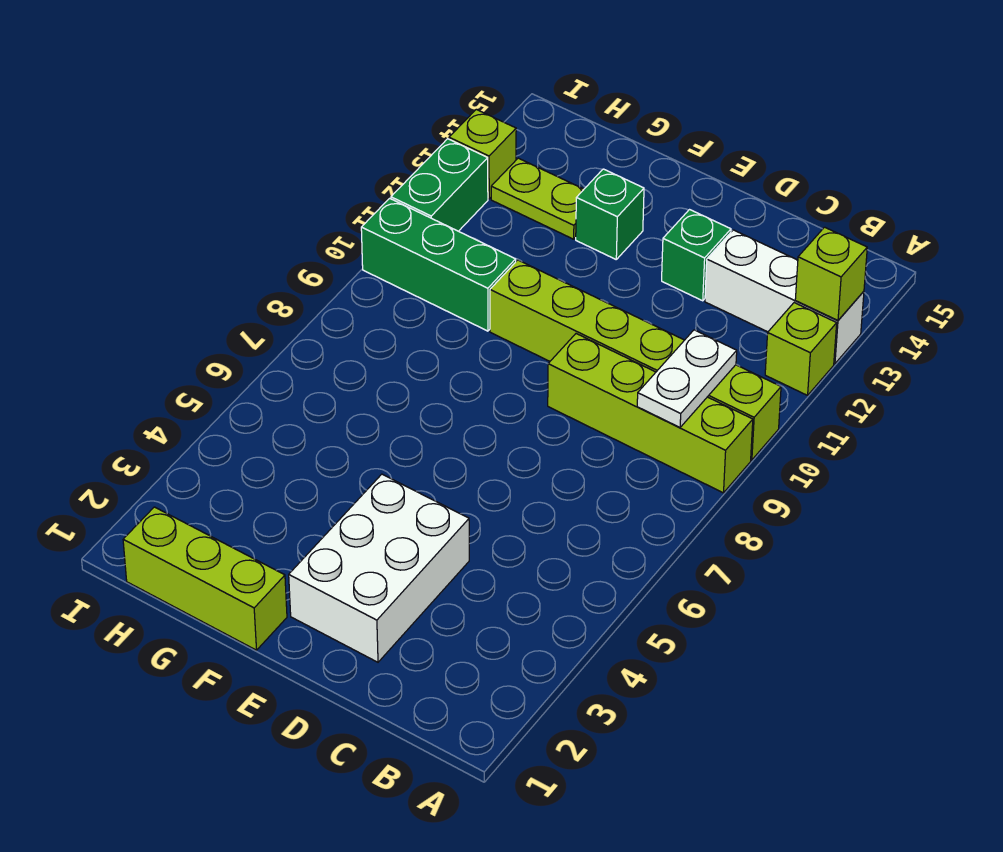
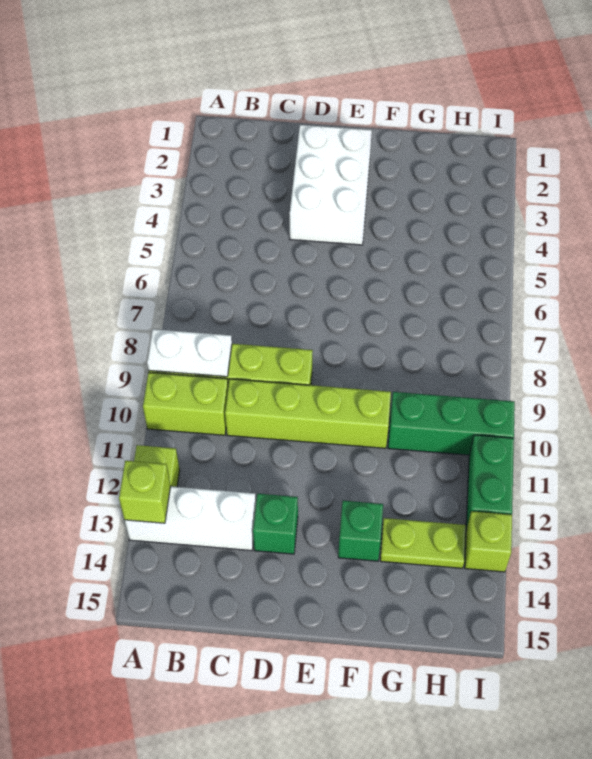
white plate B9:B10 level 2 -> white plate A9:B9 level 2
lime brick F1:H1 level 1 -> none

